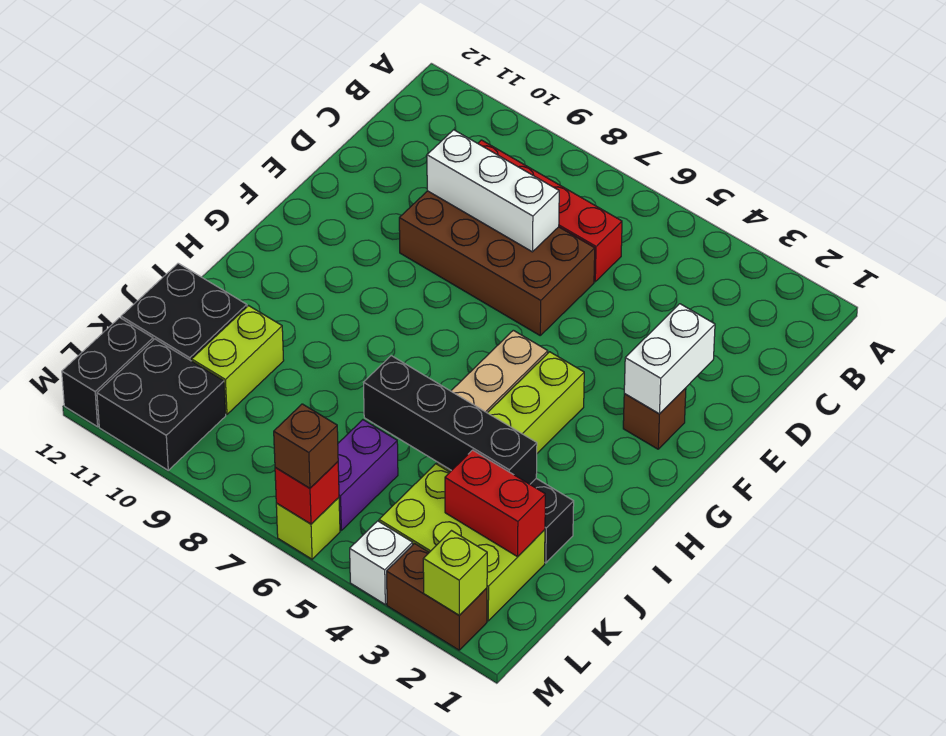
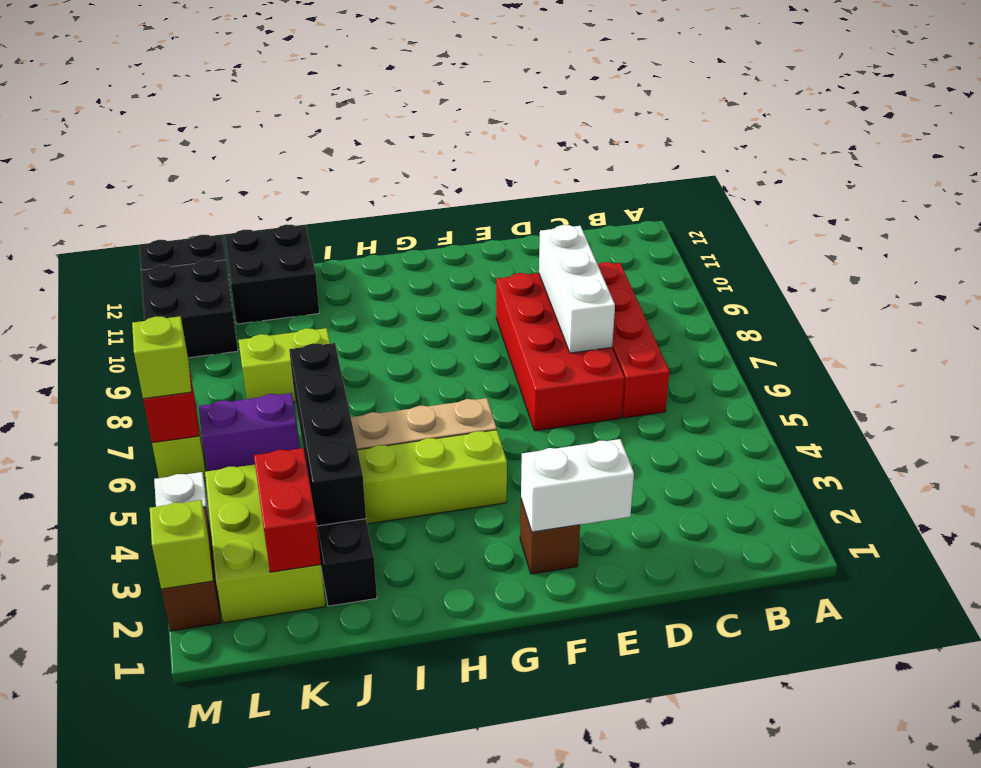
brown brick D6:E9 level 1 -> red brick D6:E9 level 1
lime brick J10:K10 level 1 -> lime brick J8:K8 level 1
brown brick M6 level 3 -> lime brick M6 level 3

